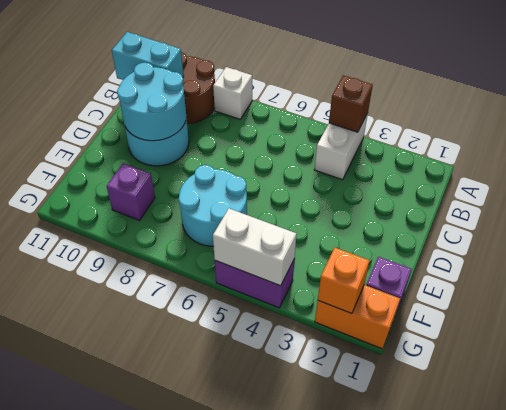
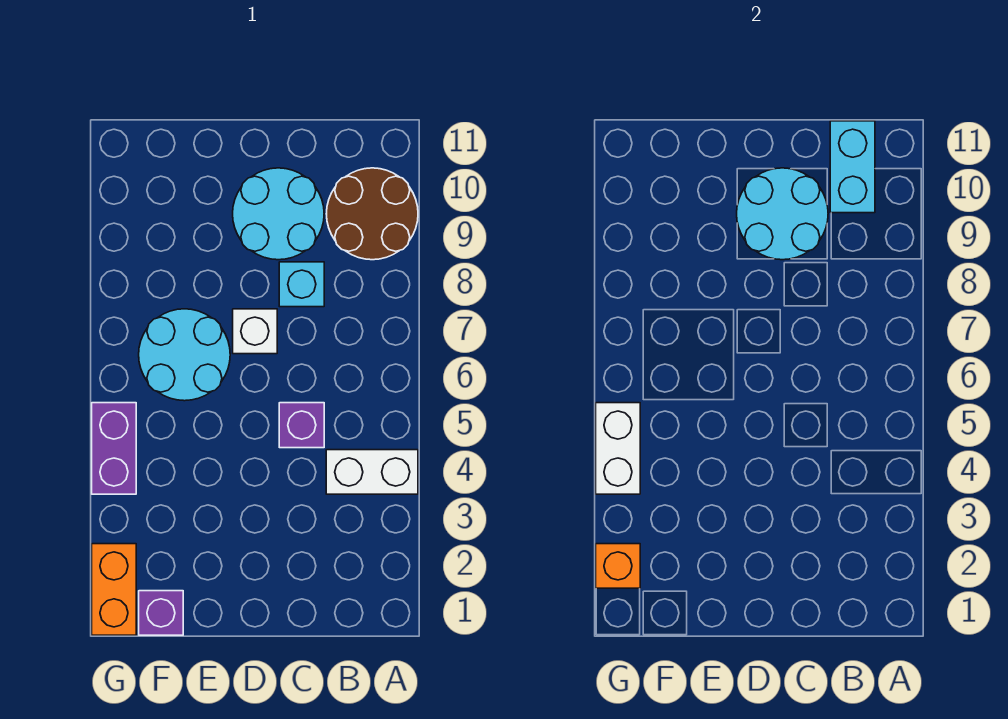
brown brick A4 level 2 -> none
white brick A8 level 1 -> white brick D7 level 1
none -> cyan brick C8 level 1
purple brick F9 level 1 -> purple brick C5 level 1

